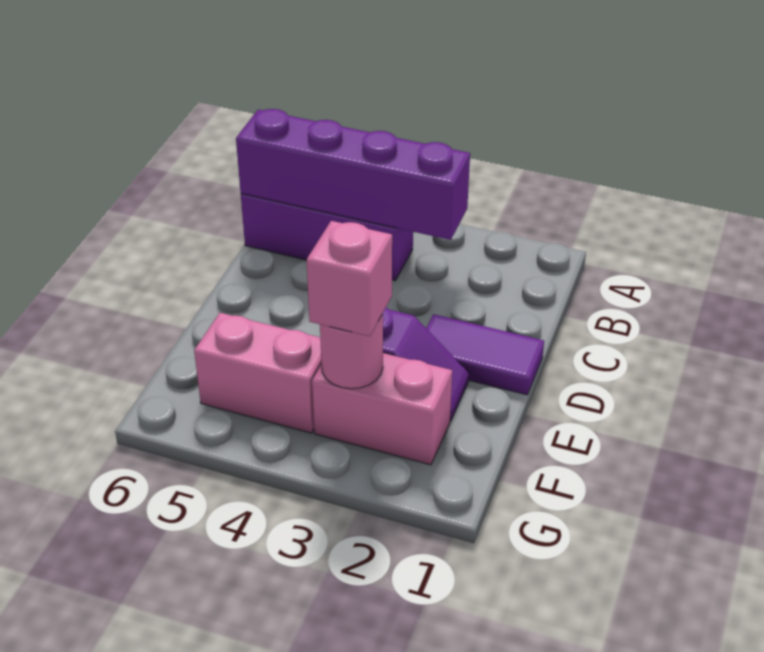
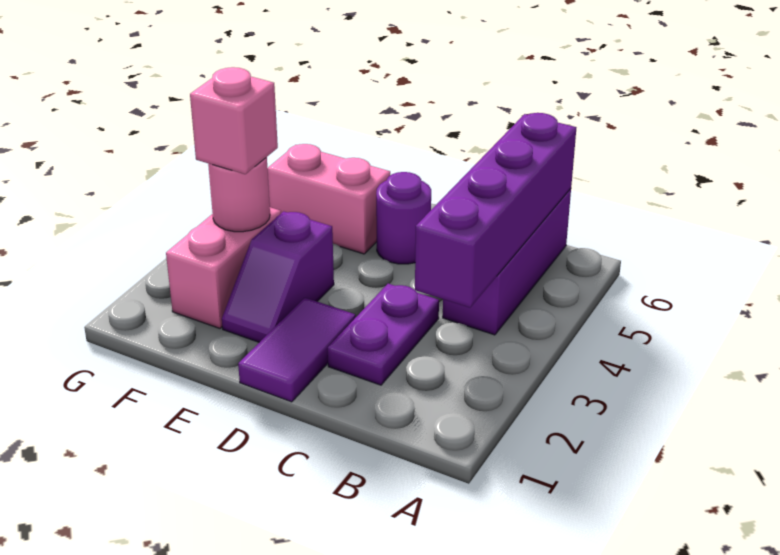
none -> purple plate C2:C3 level 1
none -> purple round brick D5 level 1
pink brick F4:F5 level 1 -> pink brick E5:F5 level 1

